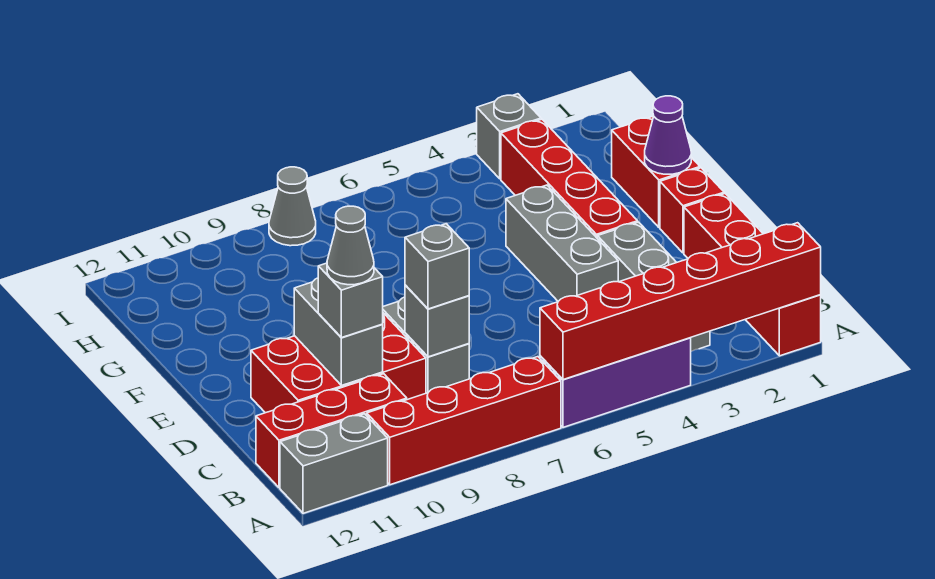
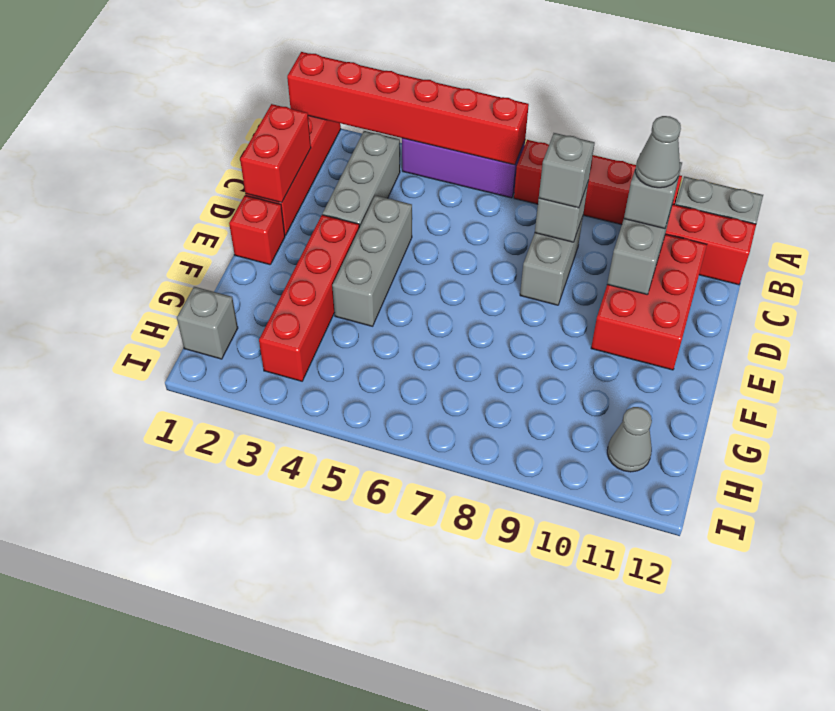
red brick C9:D11 level 1 -> red brick C10:E11 level 1
red brick F1:G1 level 1 -> red brick C1:D1 level 2
purple cone F1 level 2 -> none
grey brick I3 level 1 -> grey brick H1 level 1
grey cone I8 level 1 -> grey cone H11 level 1

